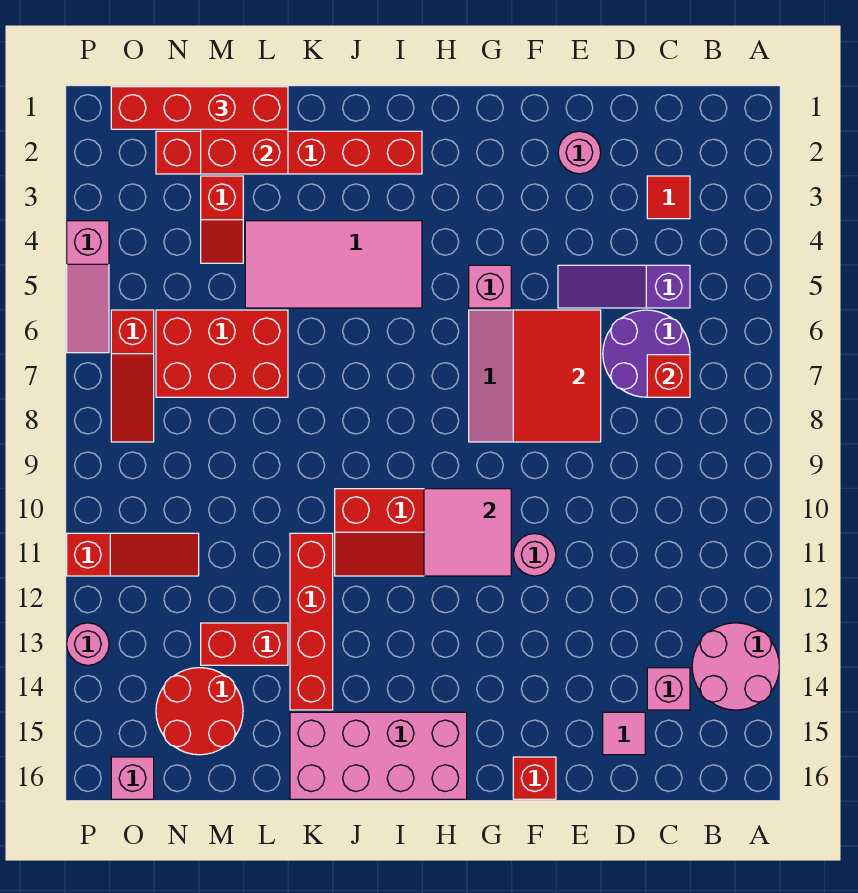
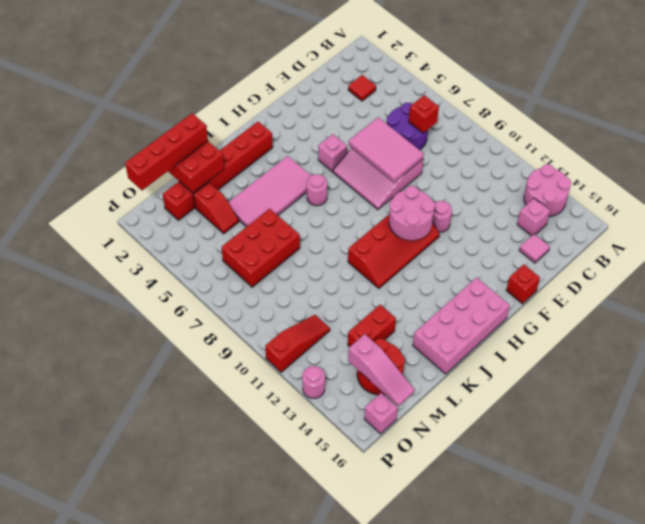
purple slope C5:E5 level 1 top C -> none
pink round brick E2 level 1 -> pink round brick I6 level 1
red tile E6:F8 level 2 -> pink tile E6:F8 level 2
pink tile G10:H11 level 2 -> pink round brick G10:H11 level 2
red brick K11:K14 level 1 -> none
red slope O6:O8 level 1 top 6 -> none
pink slope P4:P6 level 1 top 4 -> pink slope N14:N16 level 2 top 14

